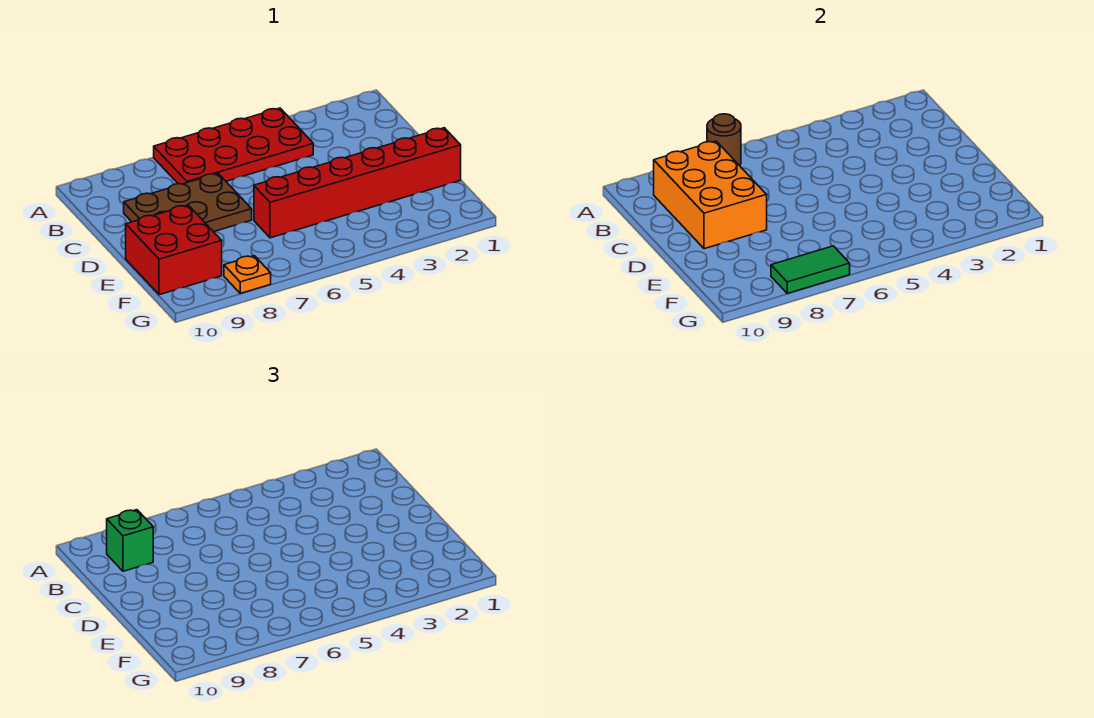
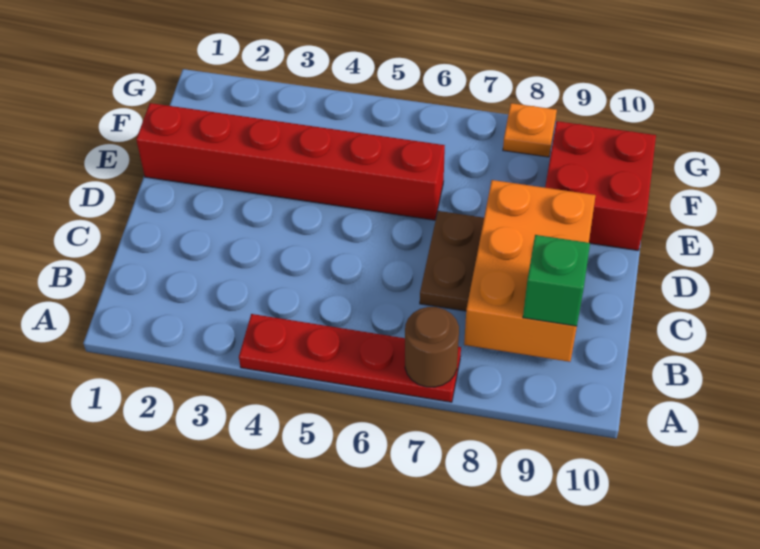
red plate A4:B7 level 1 -> red plate A4:A7 level 1
green tile G7:G8 level 2 -> none

